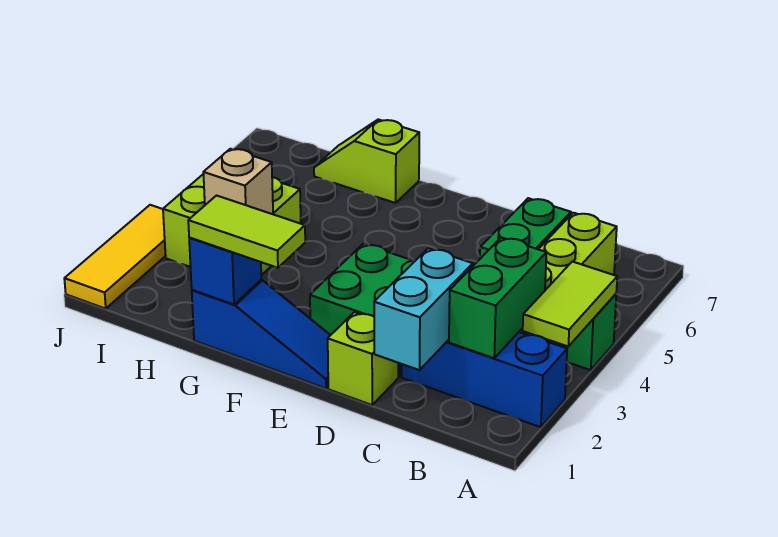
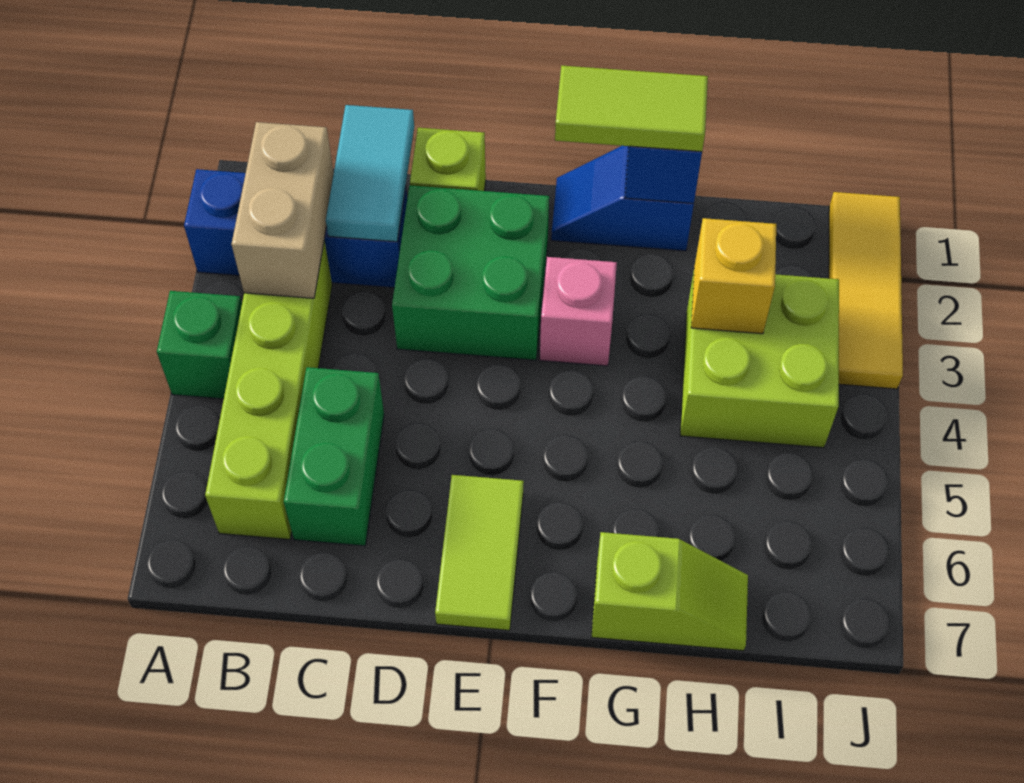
lime tile A3:A4 level 2 -> lime tile E6:E7 level 1
green brick B2:B3 level 2 -> tan brick B2:B3 level 2
cyan brick C1:C2 level 2 -> cyan tile C1:C2 level 2
blue slope E1:G1 level 1 top G -> blue slope F1:G1 level 1 top G
none -> pink brick F3 level 1
tan brick H3 level 2 -> yellow brick H3 level 2

